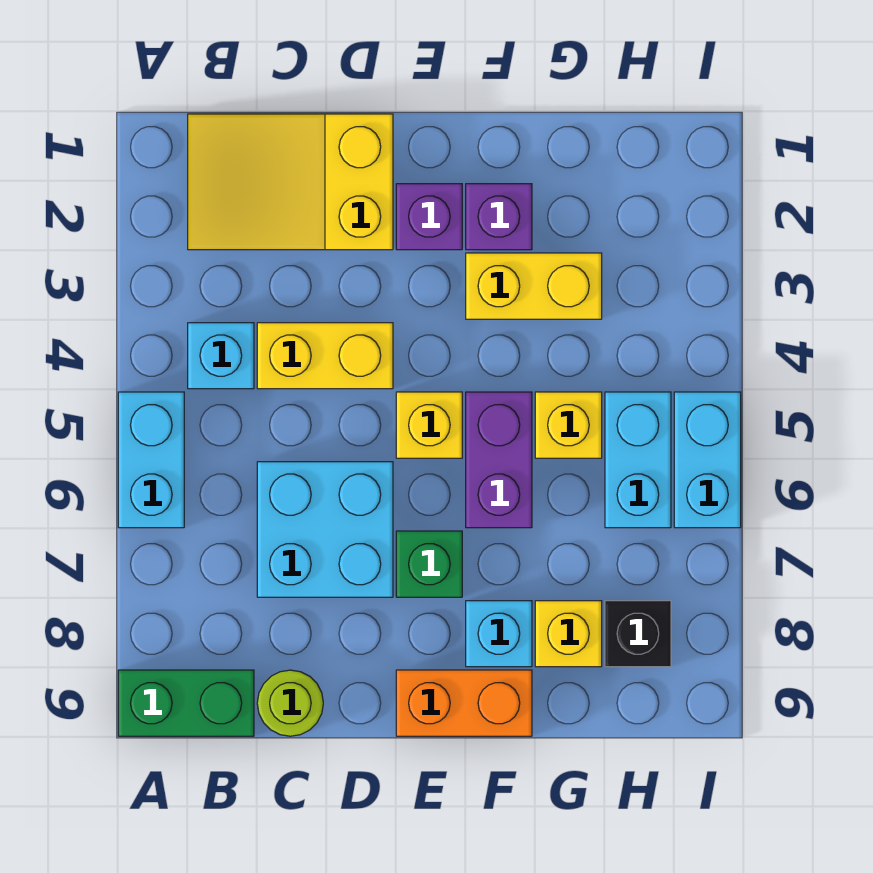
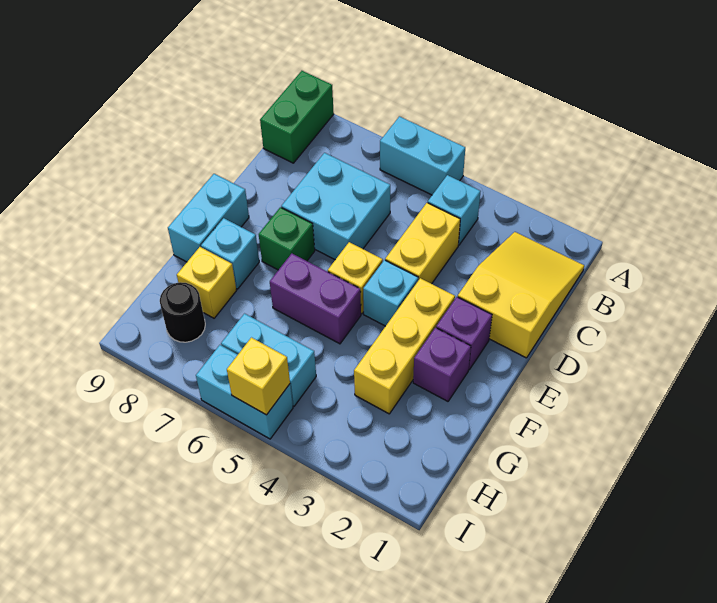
lime round brick C9 level 1 -> none
none -> cyan brick E4 level 1
orange brick E9:F9 level 1 -> cyan brick E9:F9 level 1
yellow brick F3:G3 level 1 -> yellow brick E3:G3 level 1
yellow brick G5 level 1 -> yellow brick I5 level 2
black brick H8 level 1 -> black round brick H8 level 1

